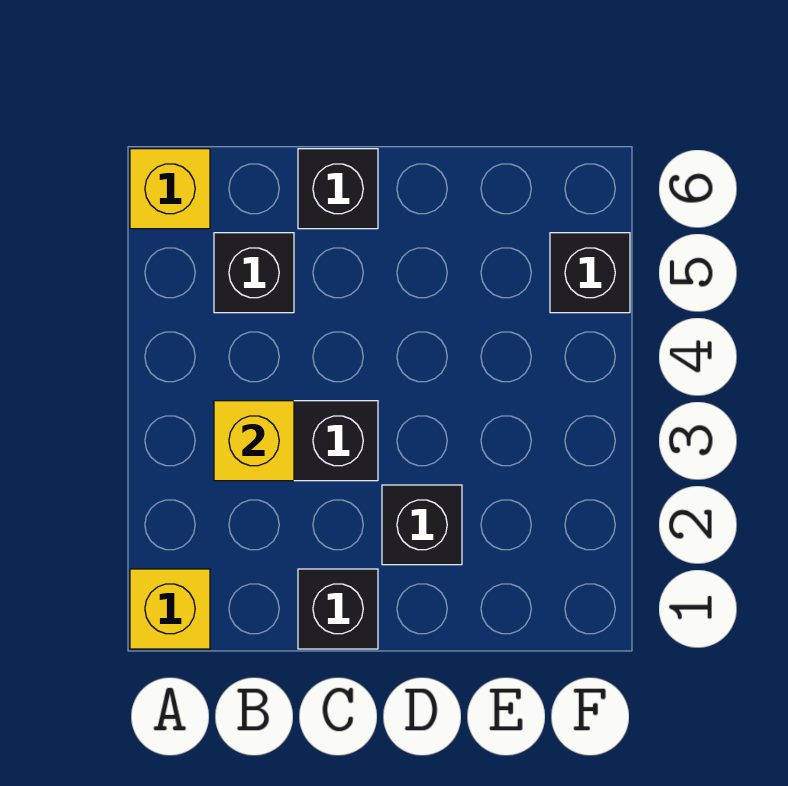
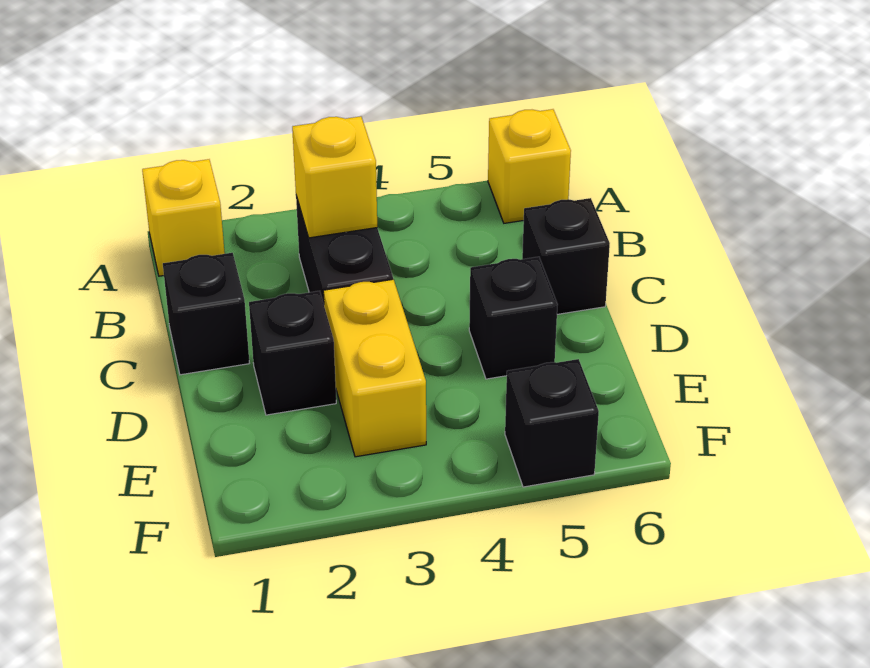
black brick B5 level 1 -> black brick D5 level 1
none -> yellow brick D3:E3 level 1

